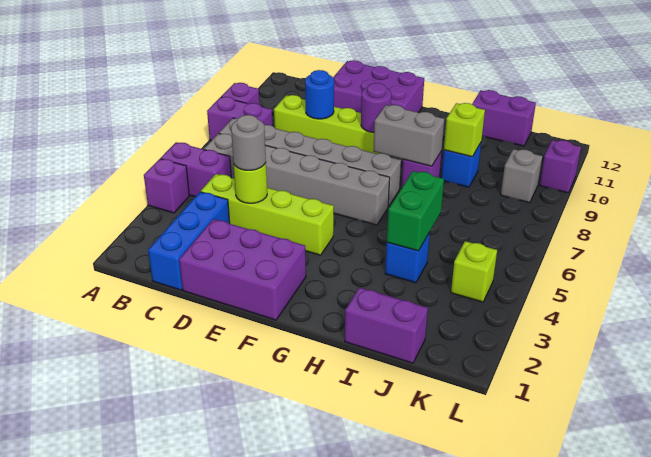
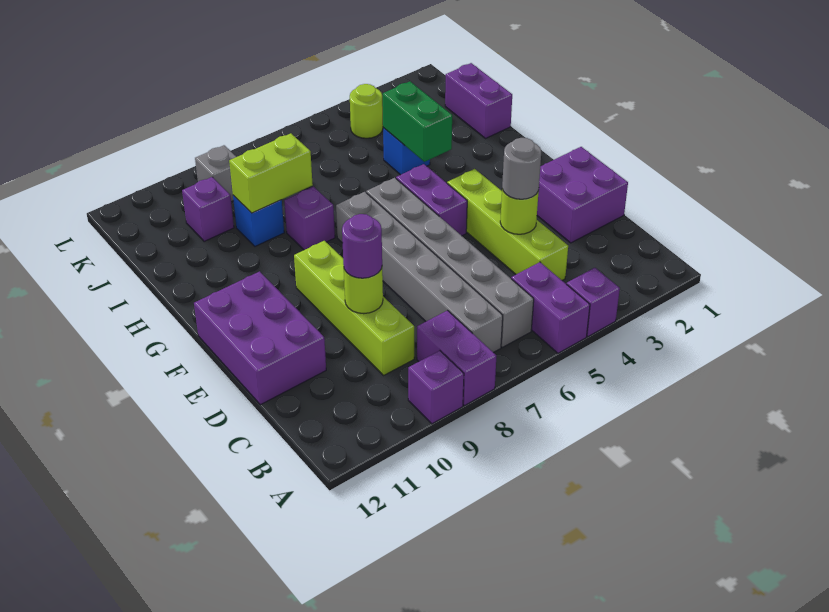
blue brick C1:C3 level 1 -> none
purple brick D1:F2 level 1 -> purple brick D1:E2 level 1
blue round brick D9 level 2 -> lime round brick D9 level 2
purple round brick F9 level 2 -> purple round brick D9 level 3
grey brick G8:H8 level 2 -> none
green brick I4:I5 level 2 -> green brick H4:I4 level 2
lime brick I9 level 2 -> lime brick I8:I9 level 2
purple brick I12:J12 level 1 -> purple brick F5:G5 level 1
lime brick K4 level 1 -> lime round brick K4 level 1
purple brick L10 level 1 -> purple brick J10 level 1

